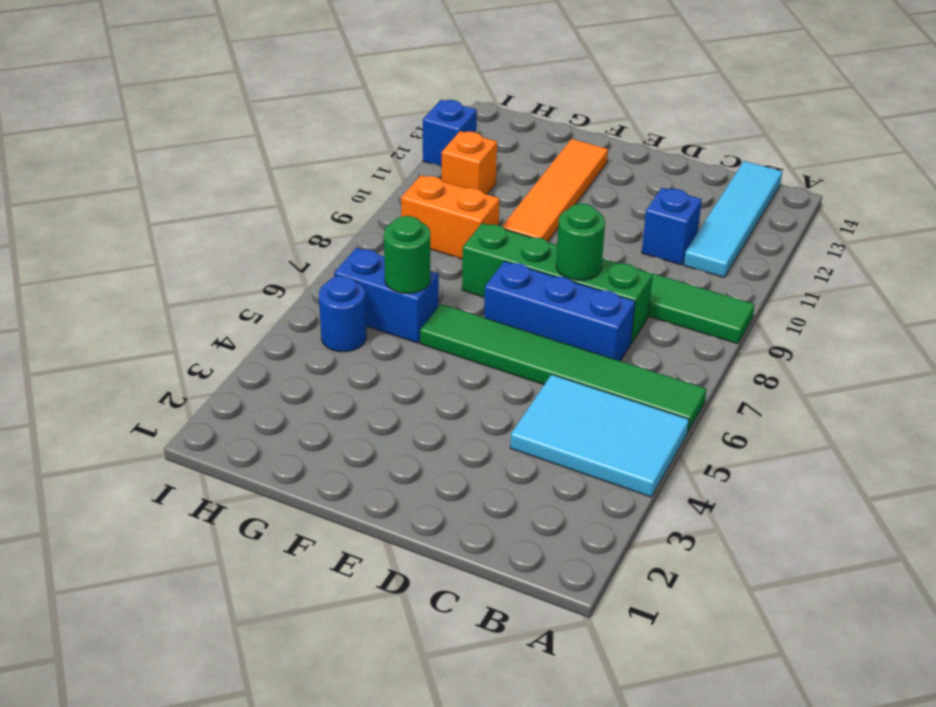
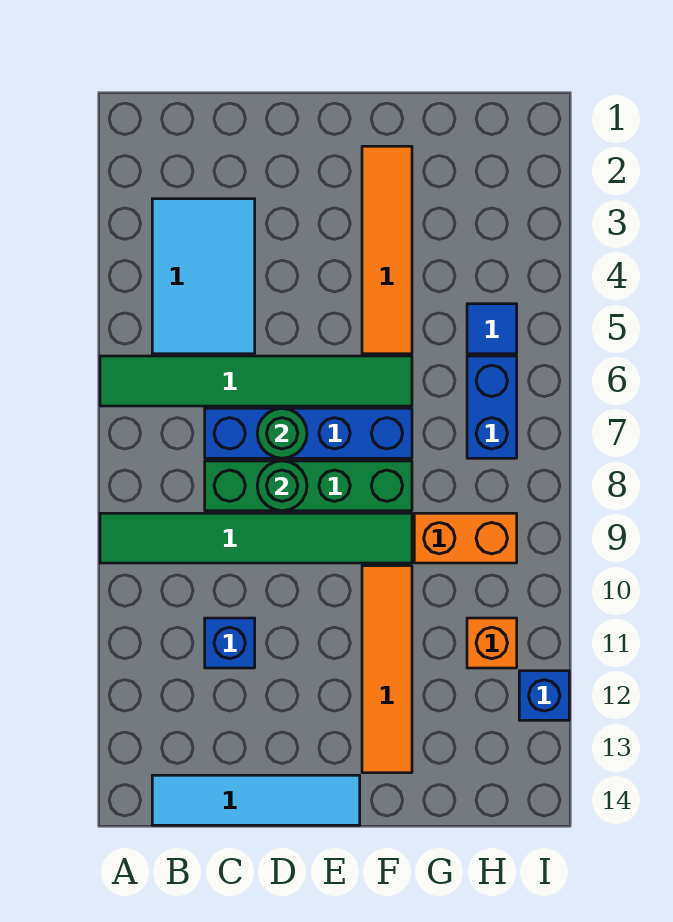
cyan tile A4:C5 level 1 -> cyan tile B3:C5 level 1
cyan tile B11:B14 level 1 -> cyan tile B14:E14 level 1
blue brick C7:E7 level 1 -> blue brick C7:F7 level 1
none -> orange tile F2:F5 level 1
blue brick G6:H6 level 1 -> blue brick H6:H7 level 1
green round brick G6 level 2 -> green round brick D7 level 2
blue round brick H5 level 1 -> blue tile H5 level 1

